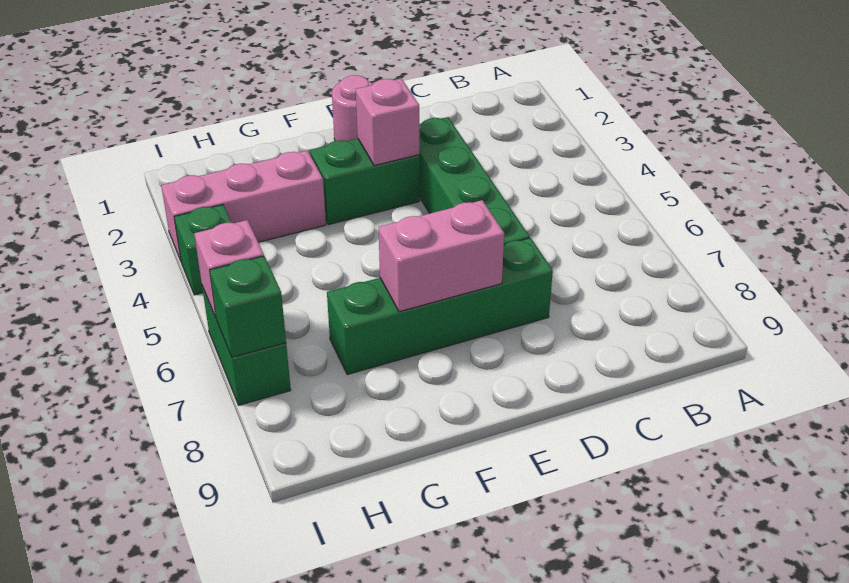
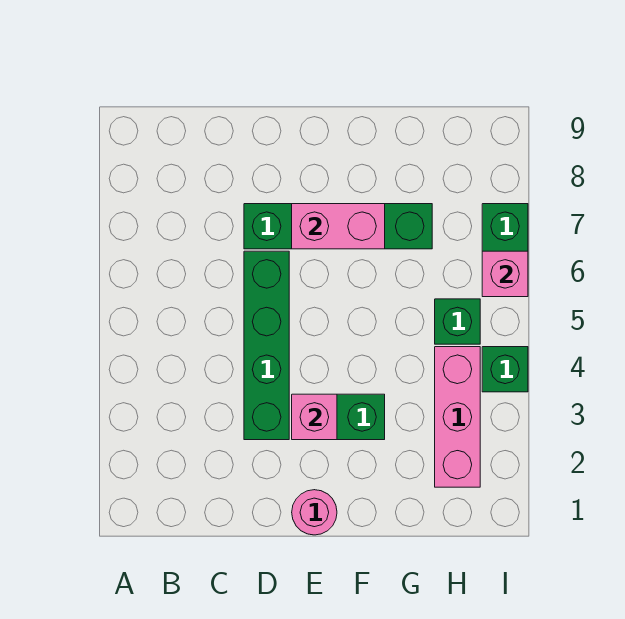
pink brick G3:I3 level 1 -> pink brick H2:H4 level 1
green brick I7 level 2 -> green brick H5 level 1

